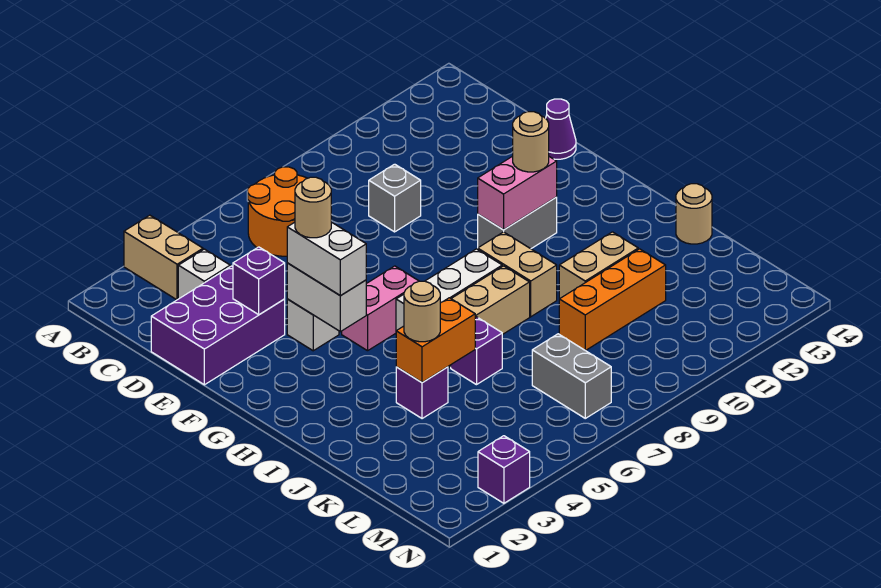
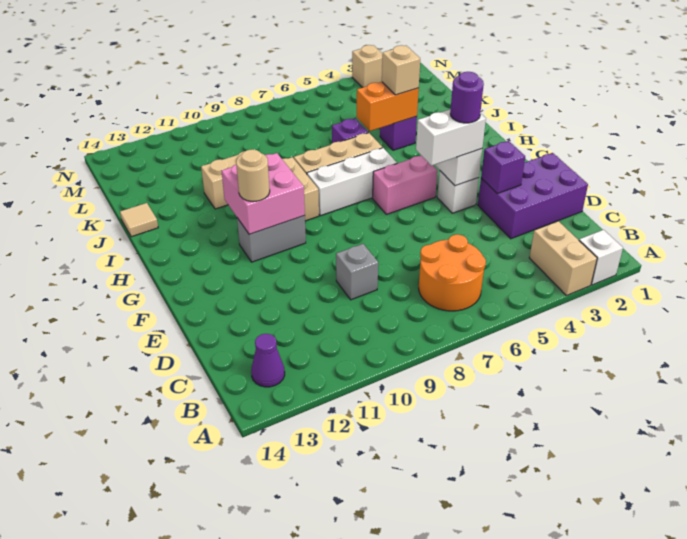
white brick C3 level 1 -> white brick A2 level 1
purple cone E14 level 1 -> purple cone B13 level 1
white brick F4:G4 level 3 -> white brick F4:F5 level 3
tan round brick F4 level 4 -> purple round brick F4 level 4
pink brick G10:G11 level 2 -> pink brick G10:H11 level 2
tan round brick J4 level 3 -> tan brick J4 level 3
tan round brick J14 level 1 -> tan tile J14 level 1
orange brick K9:K11 level 1 -> none
grey brick L7:M7 level 1 -> none
purple brick N3 level 1 -> tan brick N3 level 1

